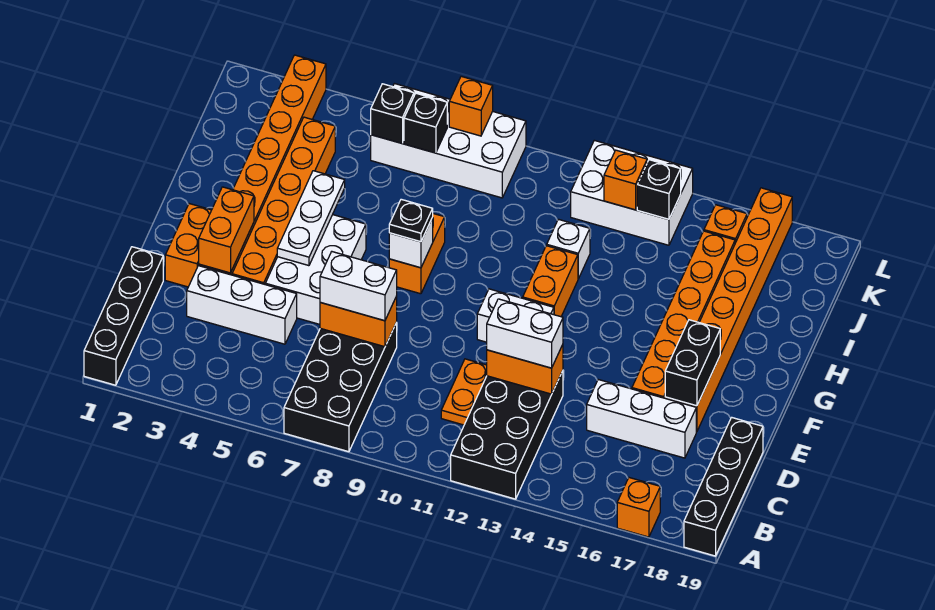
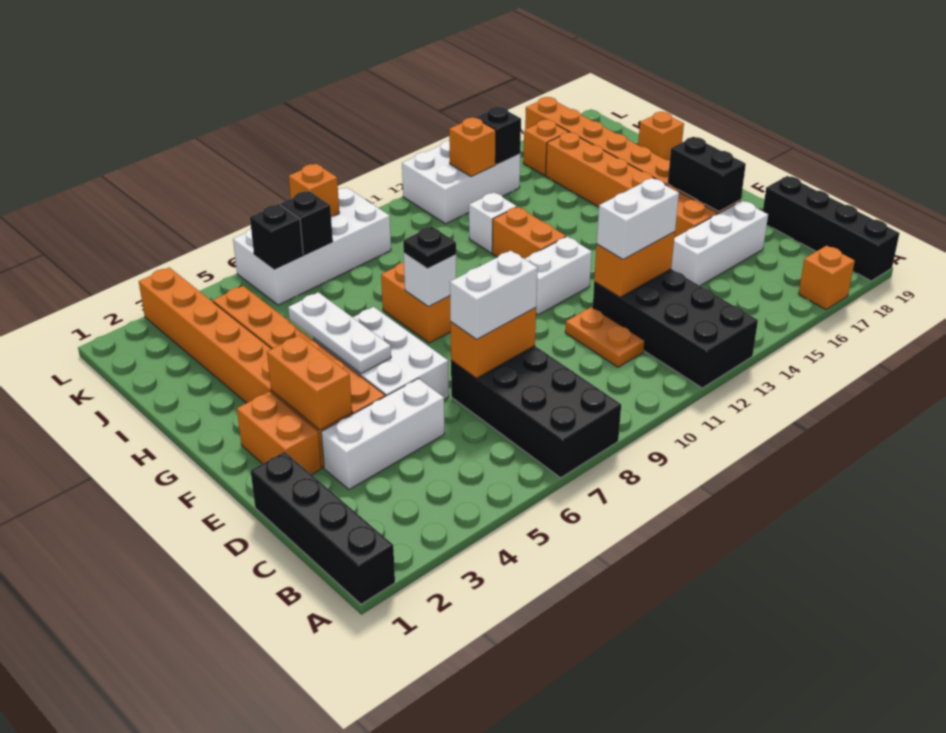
none -> orange brick I19 level 1

